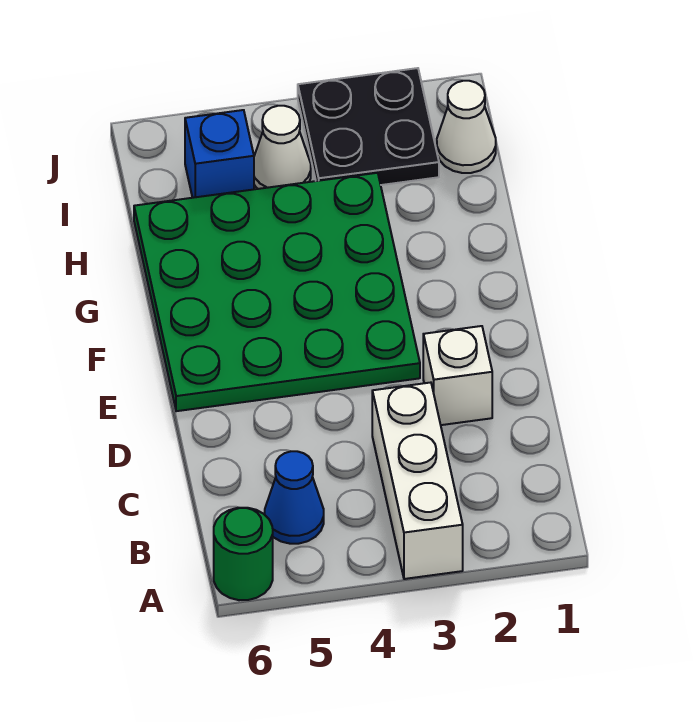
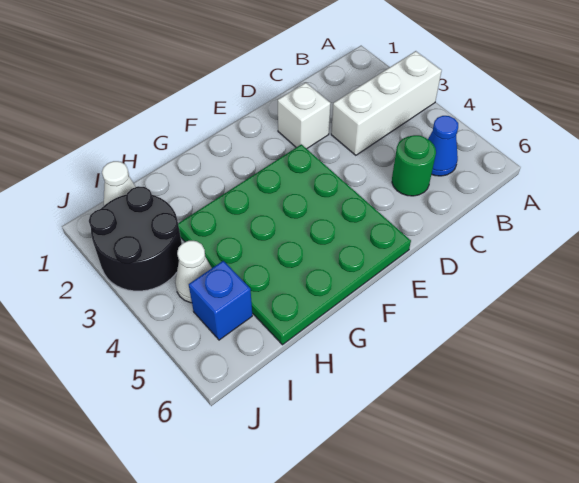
green round brick A6 level 1 -> green round brick C5 level 1
black plate I2:J3 level 1 -> black round brick I2:J3 level 1

